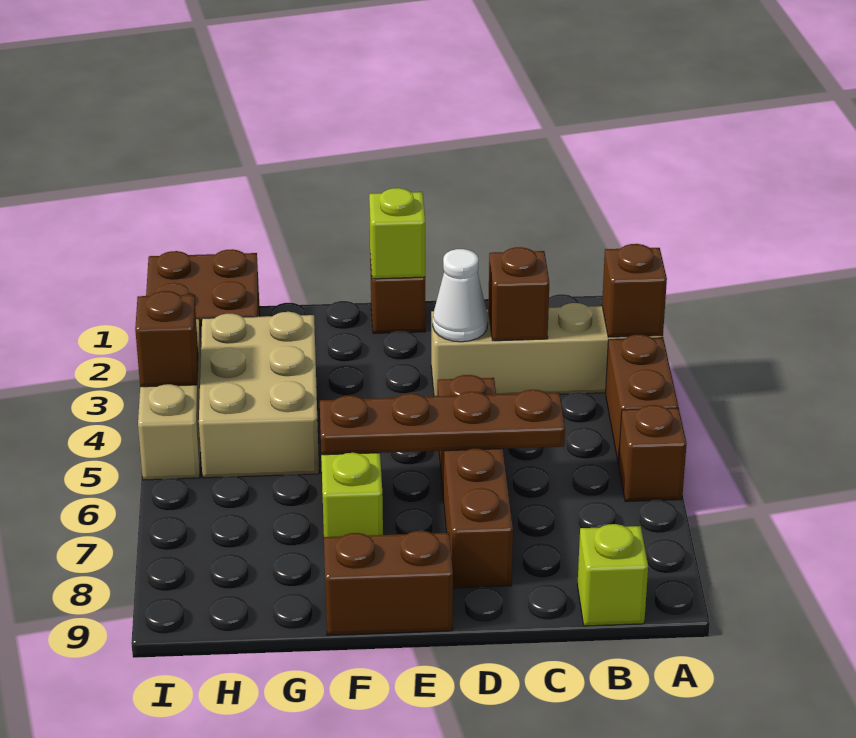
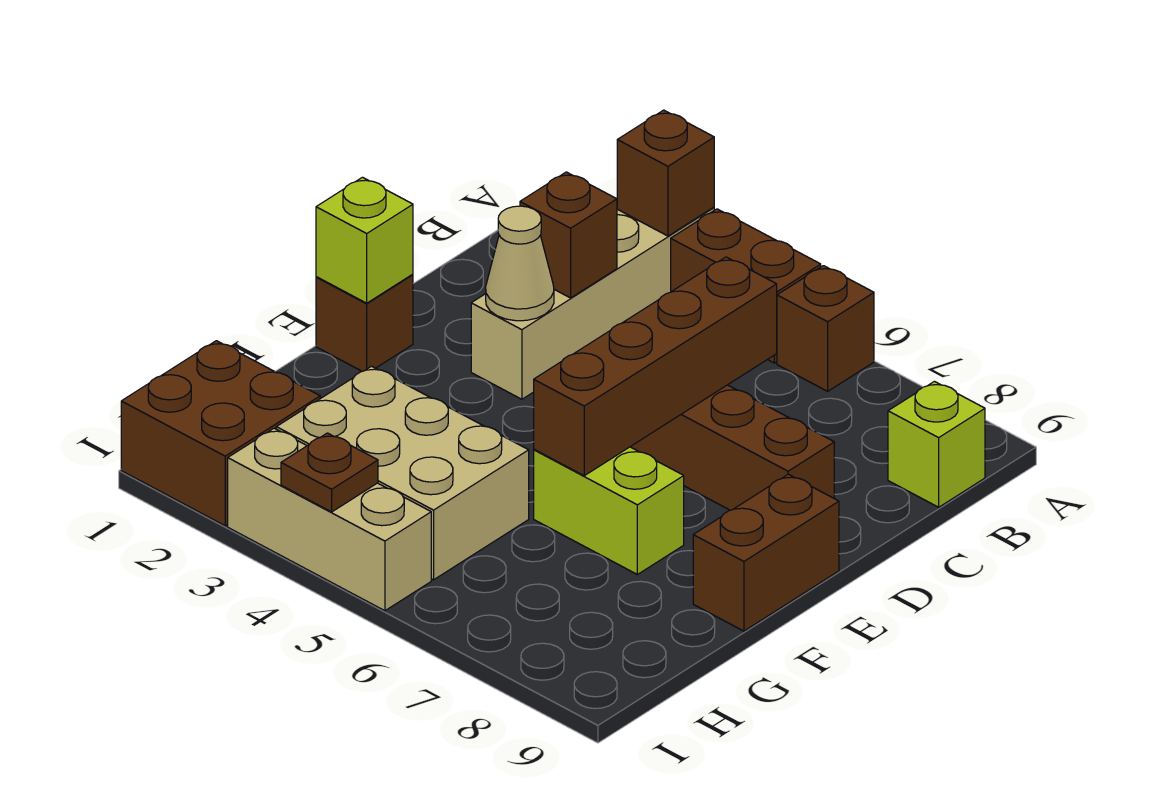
brown plate C6:F6 level 2 -> brown brick C6:F6 level 2
white cone D3 level 2 -> tan cone D3 level 2
brown brick I4 level 2 -> brown plate I4 level 2

